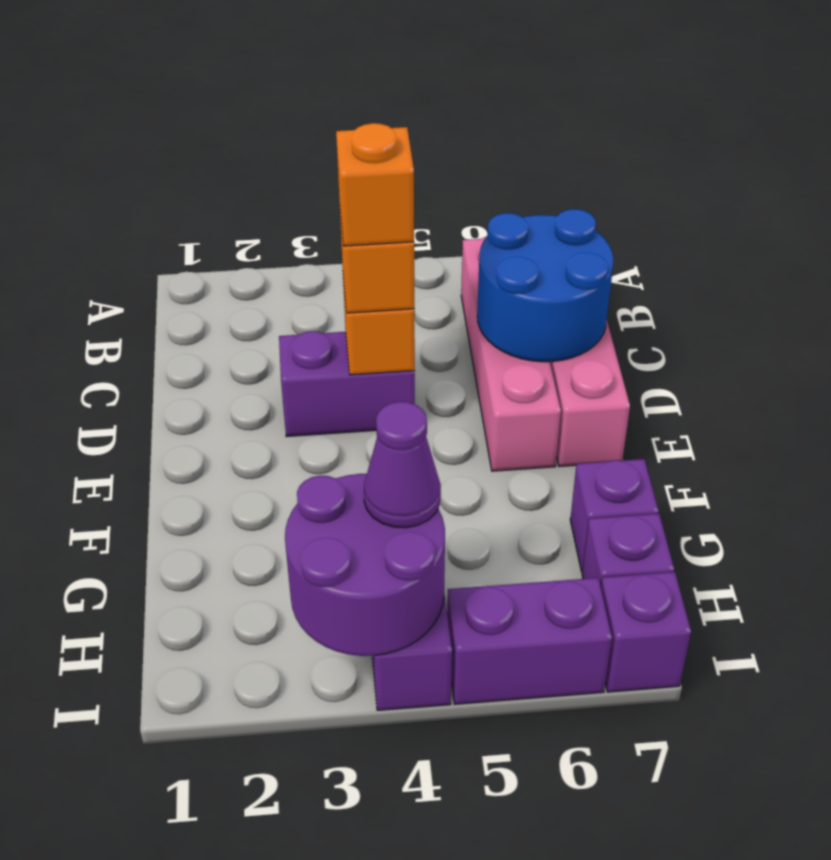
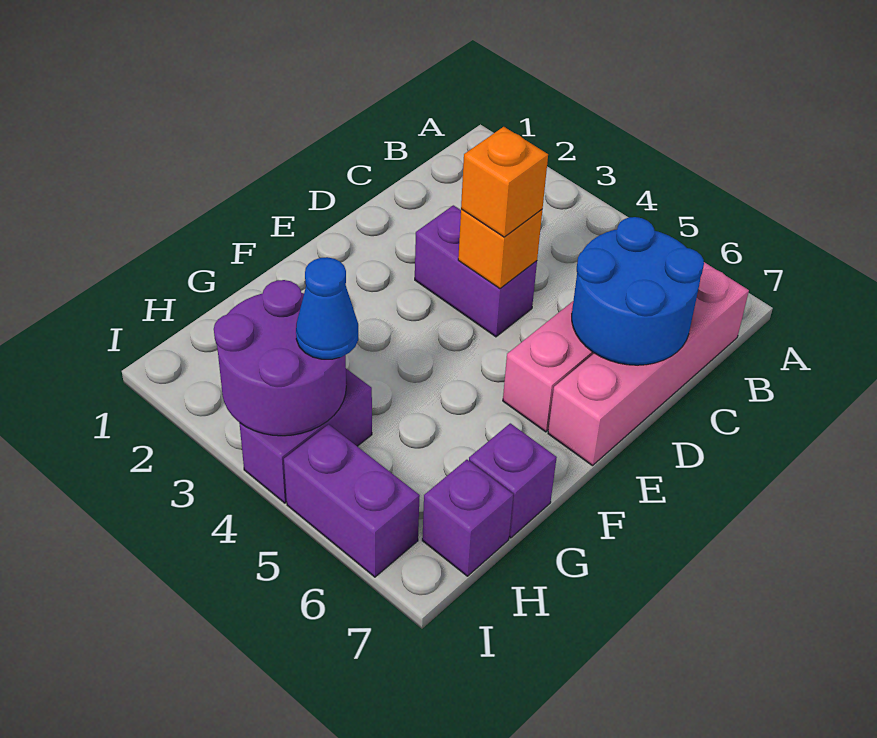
orange brick D4 level 4 -> none
purple cone H4 level 3 -> blue cone H4 level 3
purple brick I7 level 1 -> none

